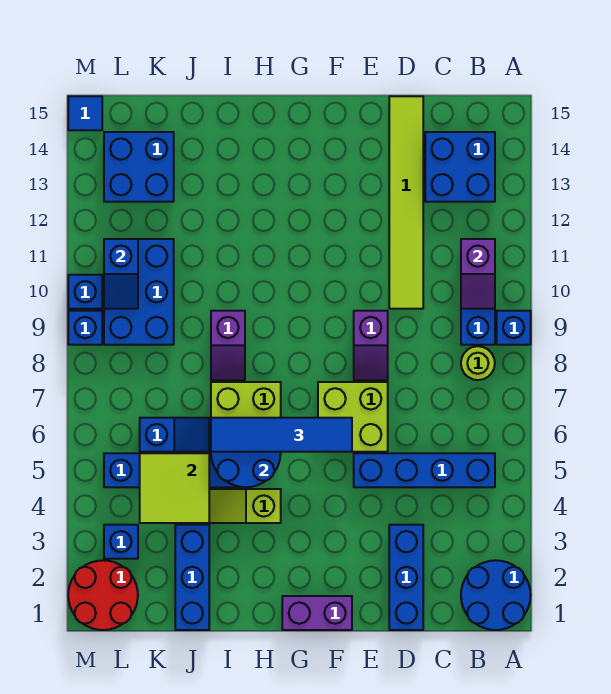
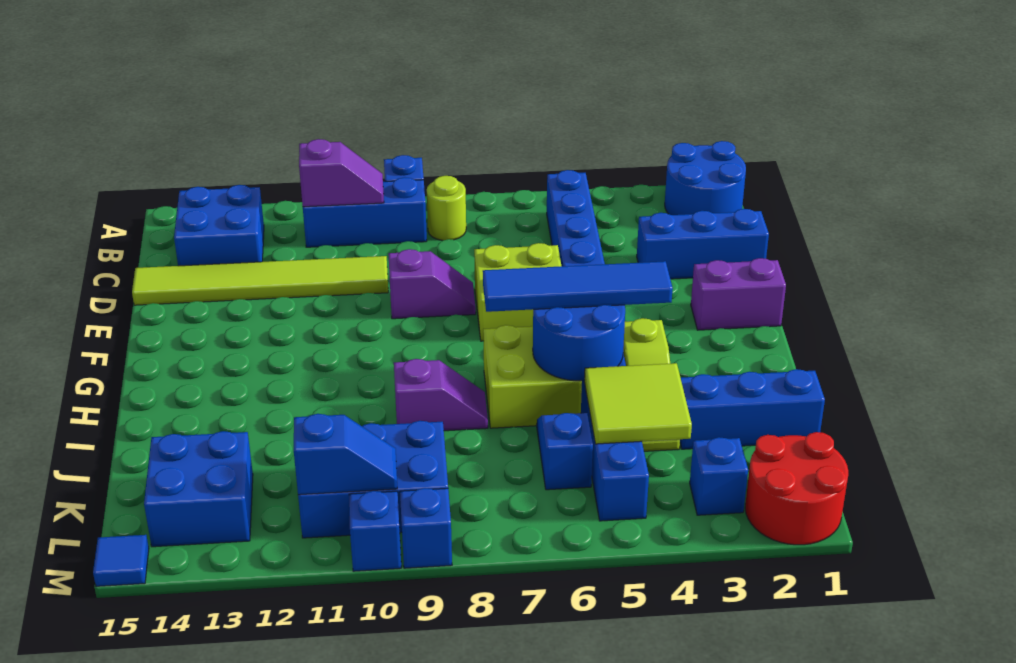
purple brick F1:G1 level 1 -> purple brick F1:F2 level 1
blue tile F6:I6 level 3 -> blue tile H4:H7 level 3

